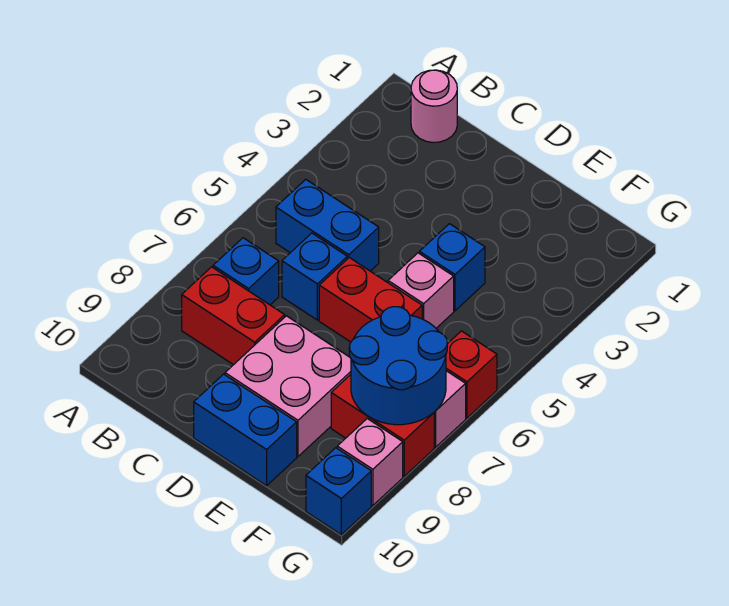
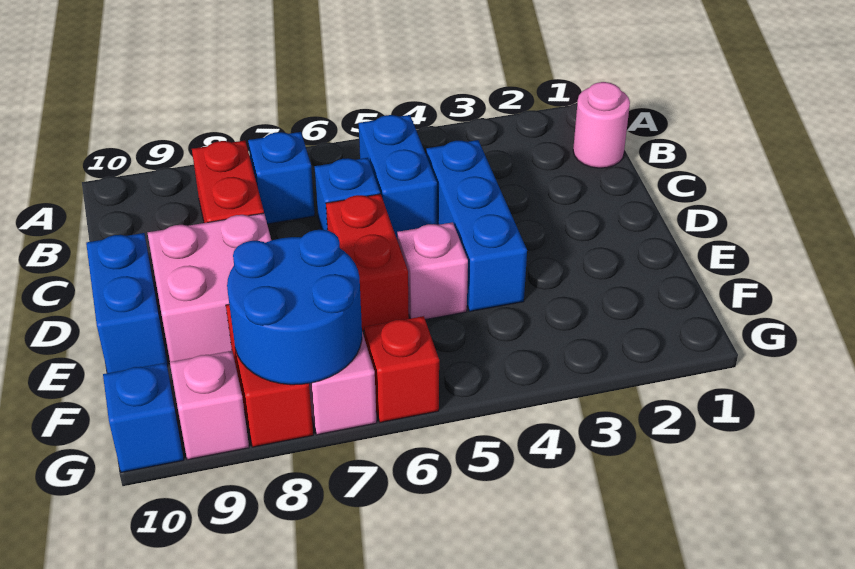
blue brick E4 level 1 -> blue brick C4:E4 level 1

